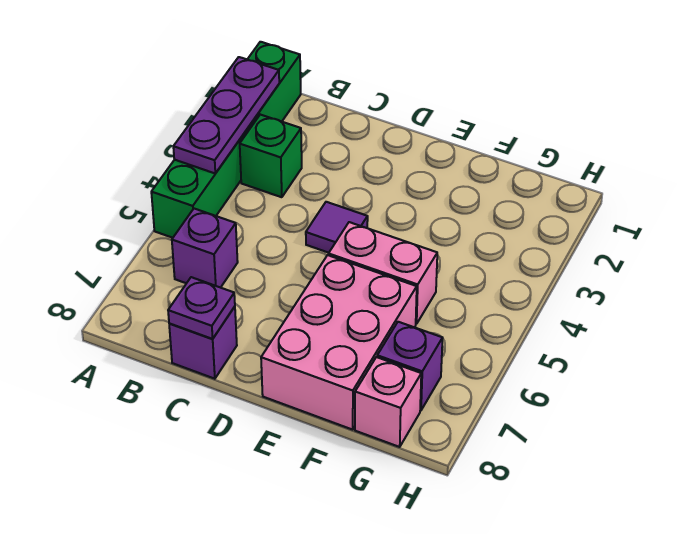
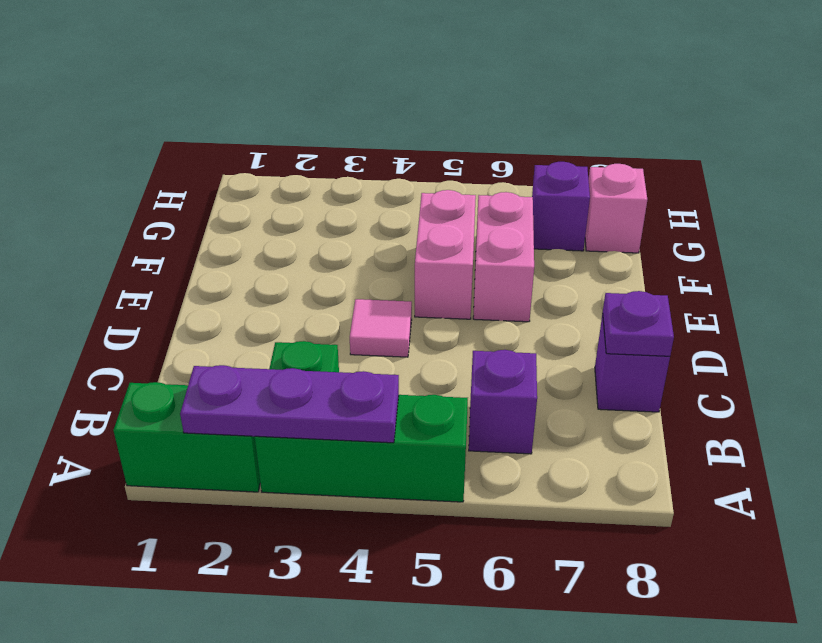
purple tile D4 level 1 -> pink tile D4 level 1
pink brick E6:F8 level 1 -> pink brick E6:F6 level 1

